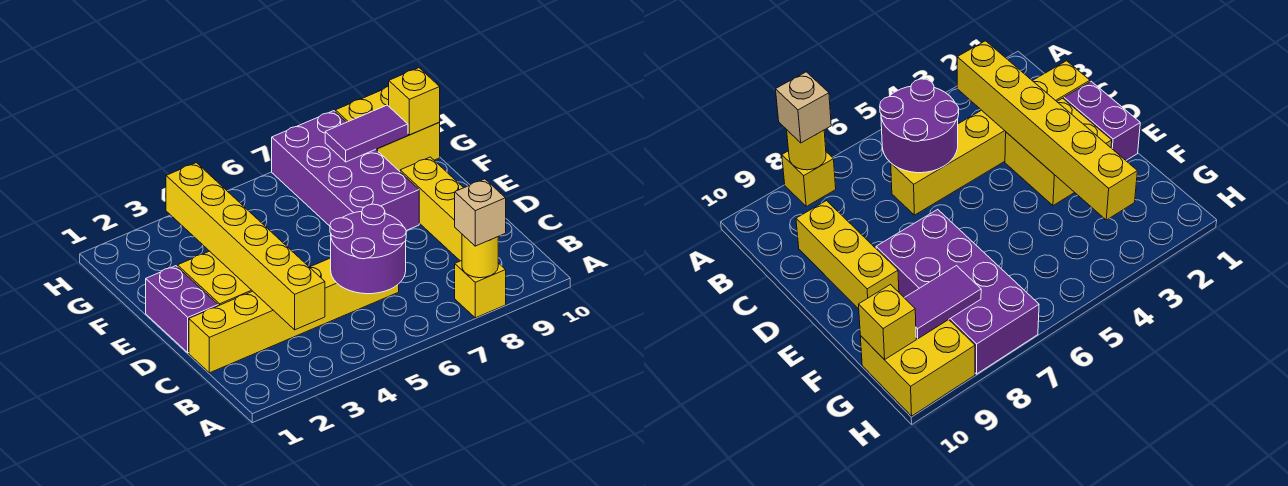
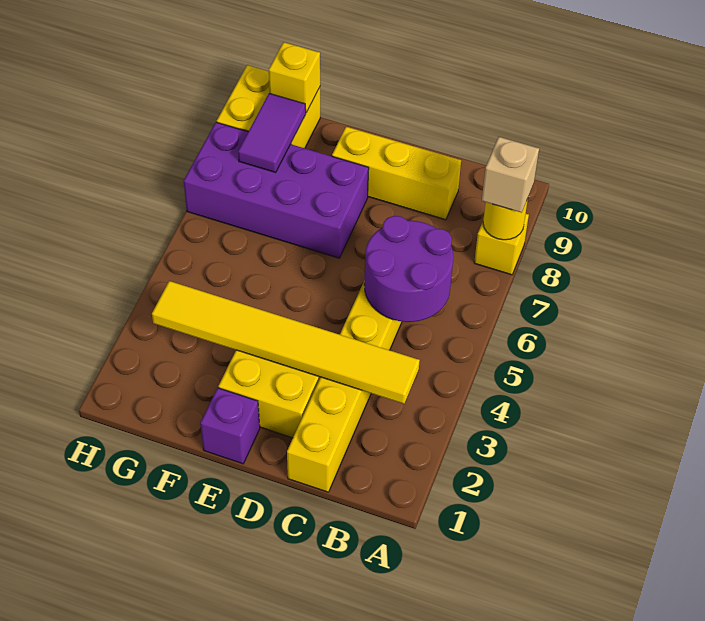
yellow brick B3:G3 level 2 -> yellow tile B3:G3 level 2
purple brick D1:E1 level 1 -> purple brick E1 level 1

